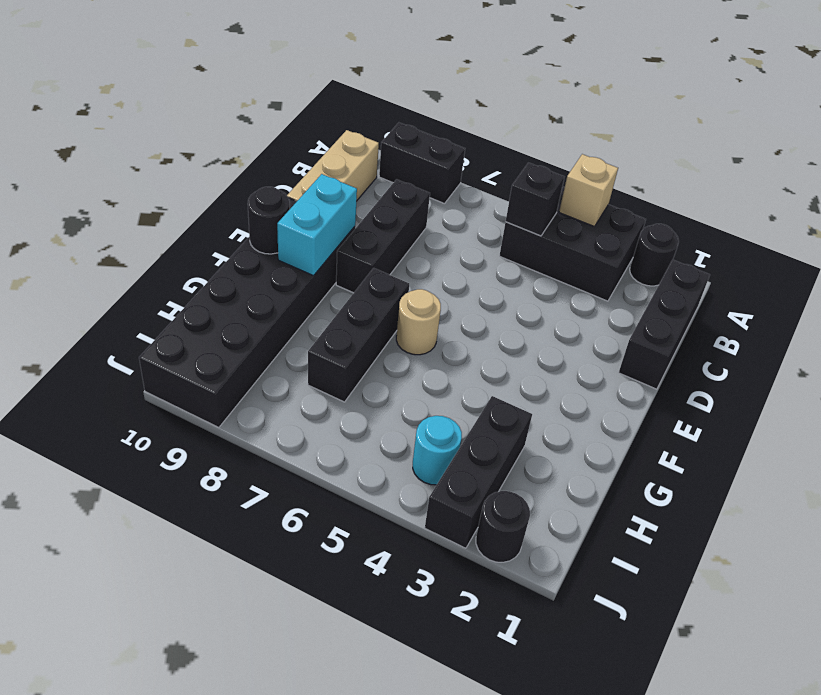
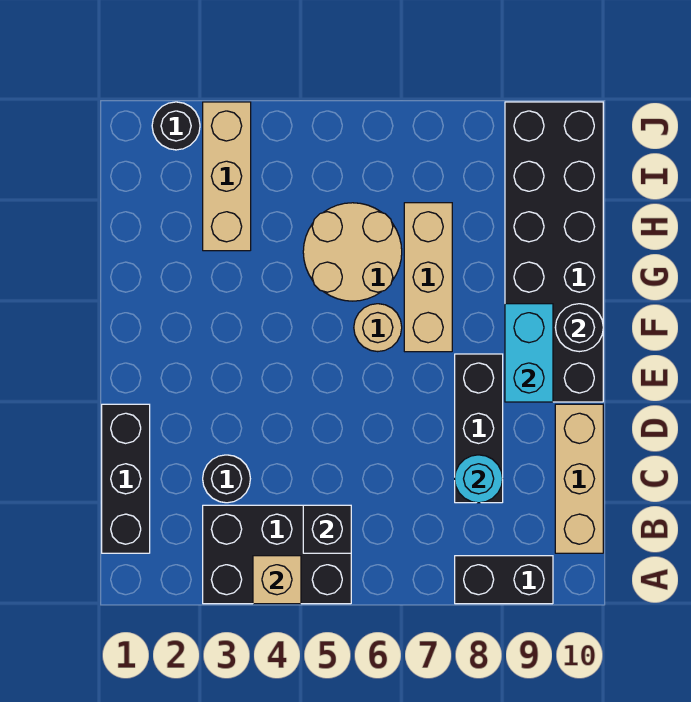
black round brick A2 level 1 -> black round brick C3 level 1
black brick F7:H7 level 1 -> tan brick F7:H7 level 1
none -> tan round brick G5:H6 level 1
black brick H3:J3 level 1 -> tan brick H3:J3 level 1
cyan round brick I4 level 1 -> cyan round brick C8 level 2

